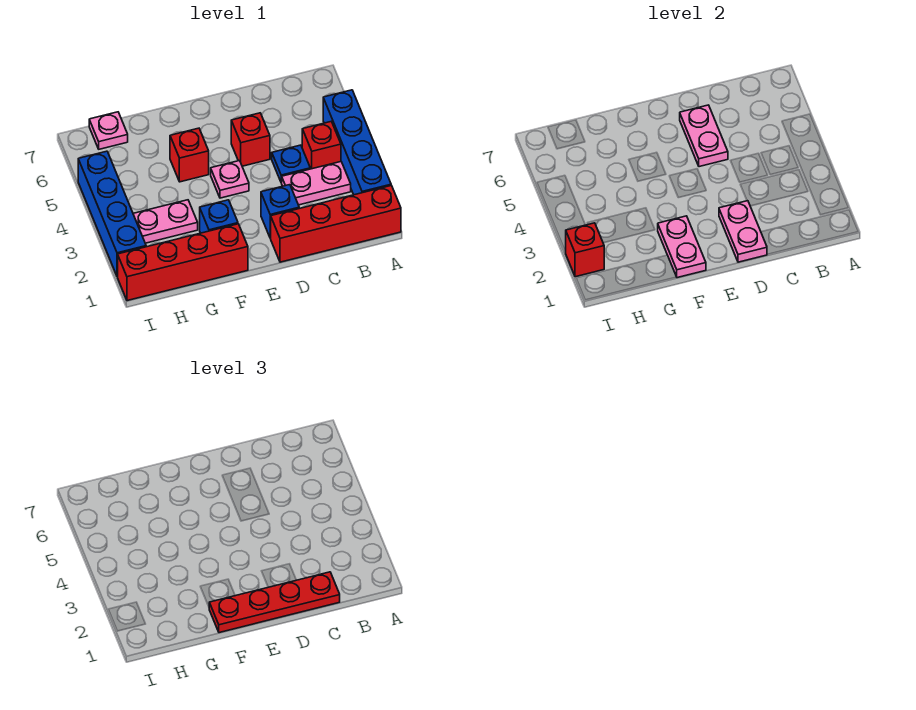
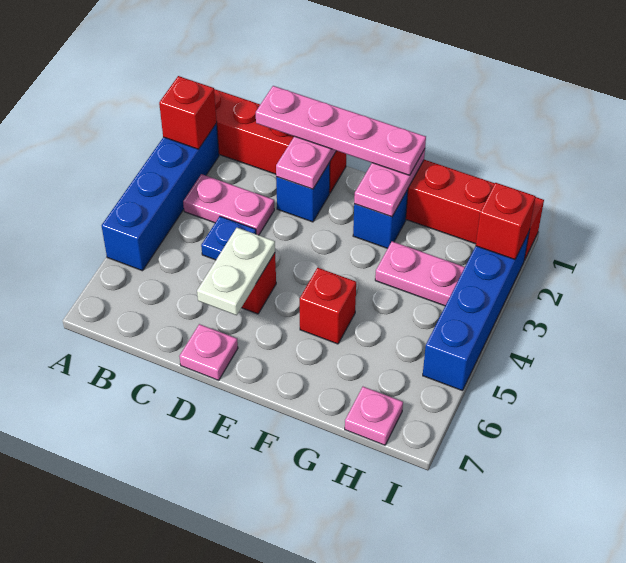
red brick B4 level 1 -> red brick A2 level 2
red plate C1:F1 level 3 -> pink plate C1:F1 level 3
pink plate D5:D6 level 2 -> white plate D5:D6 level 2
pink plate E4 level 1 -> pink plate D7 level 1

